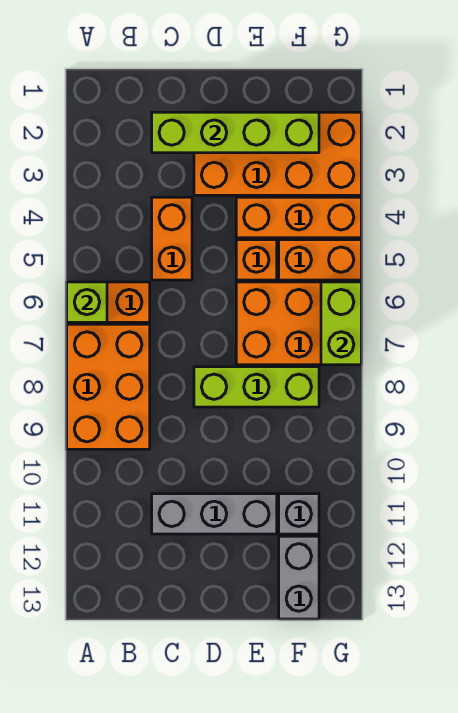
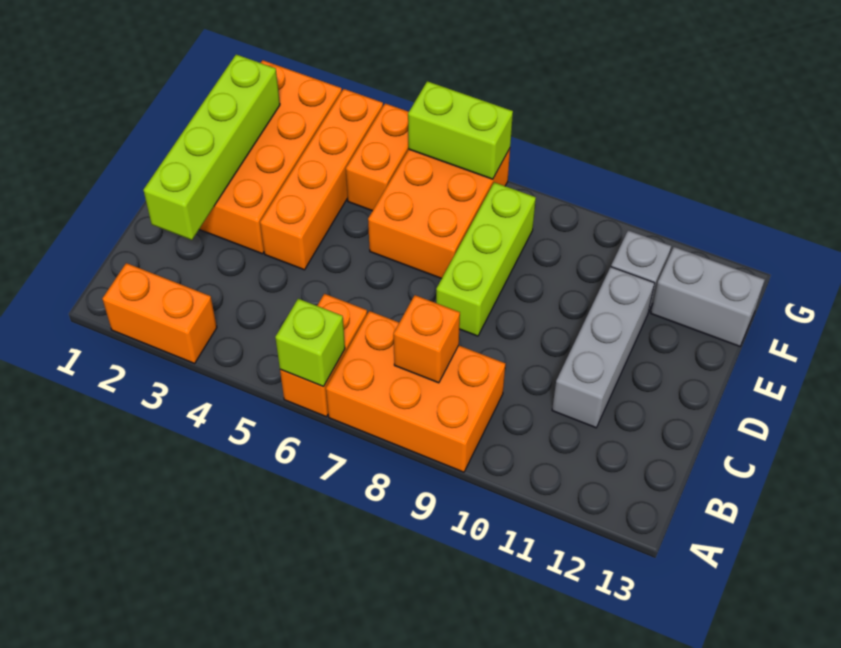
orange brick C4:C5 level 1 -> orange brick A2:A3 level 1
orange brick E4:G4 level 1 -> orange brick D4:G4 level 1
orange brick E5 level 1 -> orange brick B8 level 2

